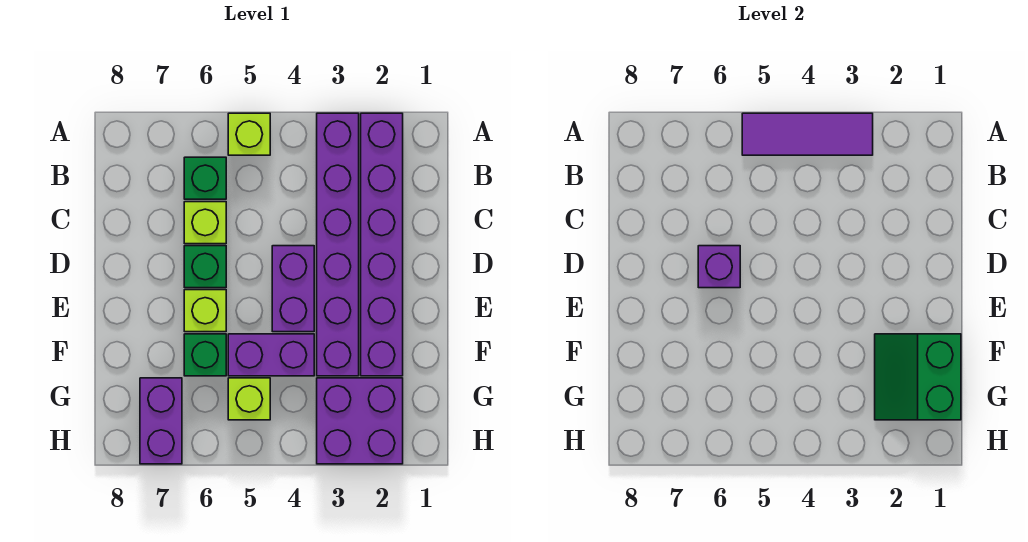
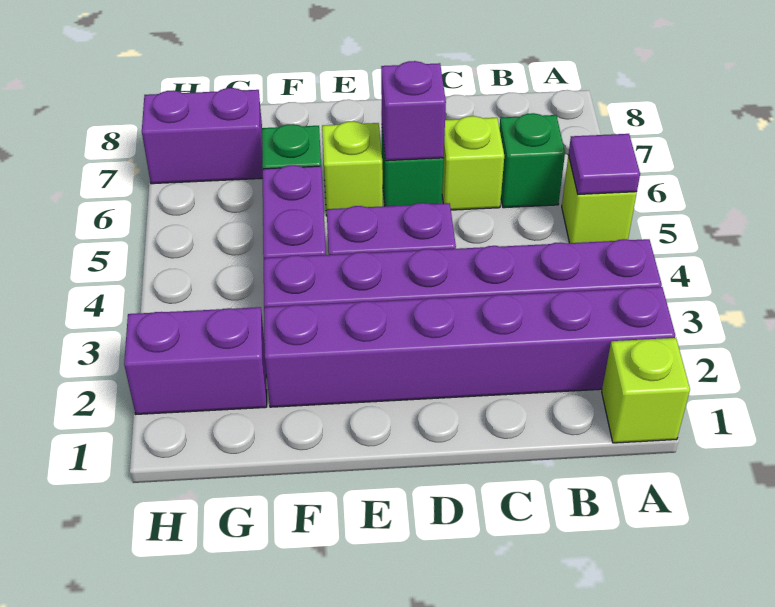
purple tile A3:A5 level 2 -> purple tile A5 level 2
green slope F1:G2 level 2 top 1 -> none
purple brick G2:H3 level 1 -> purple brick G2:H2 level 1
lime brick G5 level 1 -> lime brick A1 level 1

